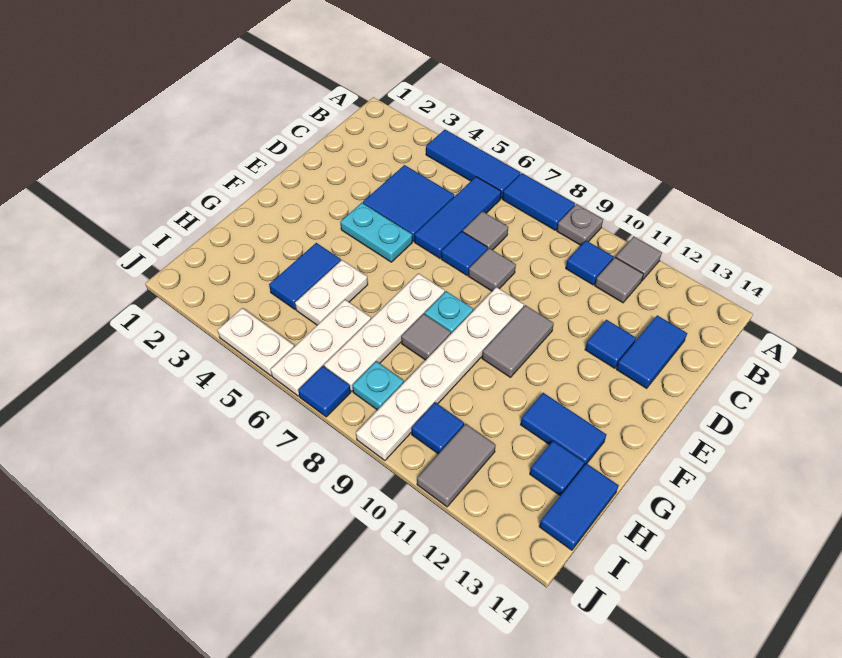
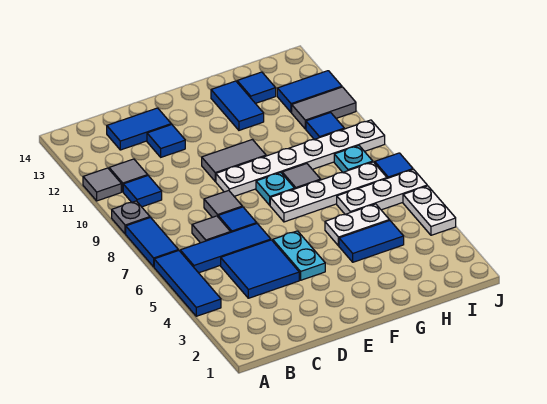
blue tile H14:I14 level 1 -> blue tile I12:J12 level 1

